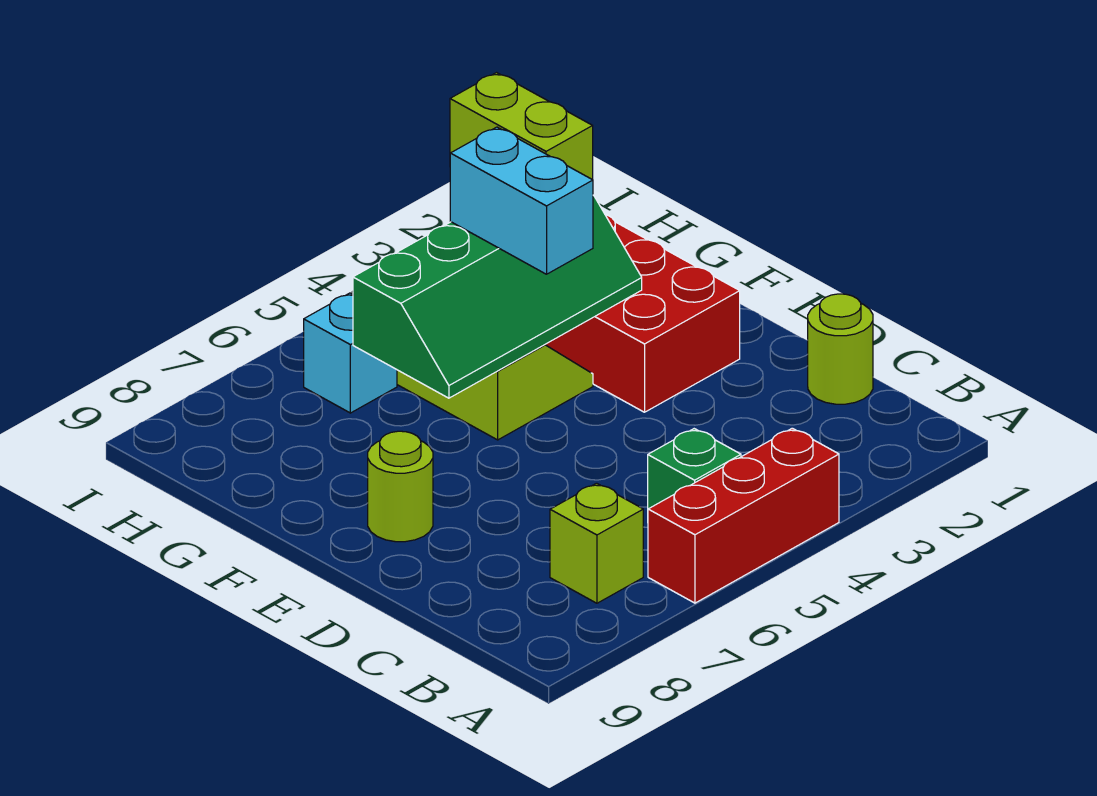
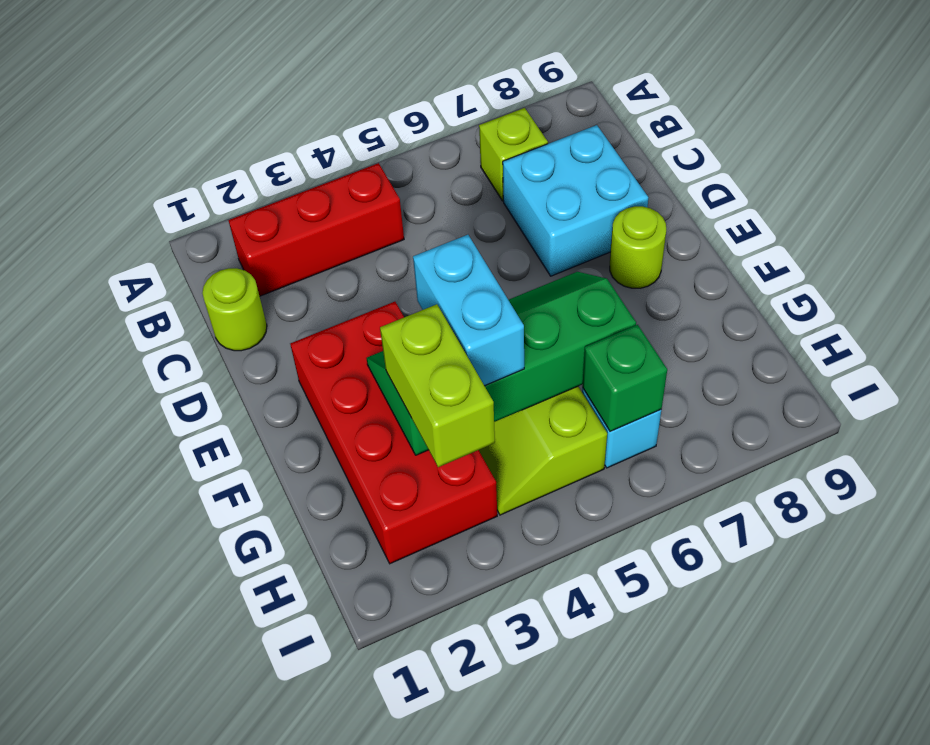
red brick A4:A6 level 1 -> red brick B2:B4 level 1
green brick B5 level 1 -> green brick H6 level 2
none -> cyan brick C7:D8 level 1

